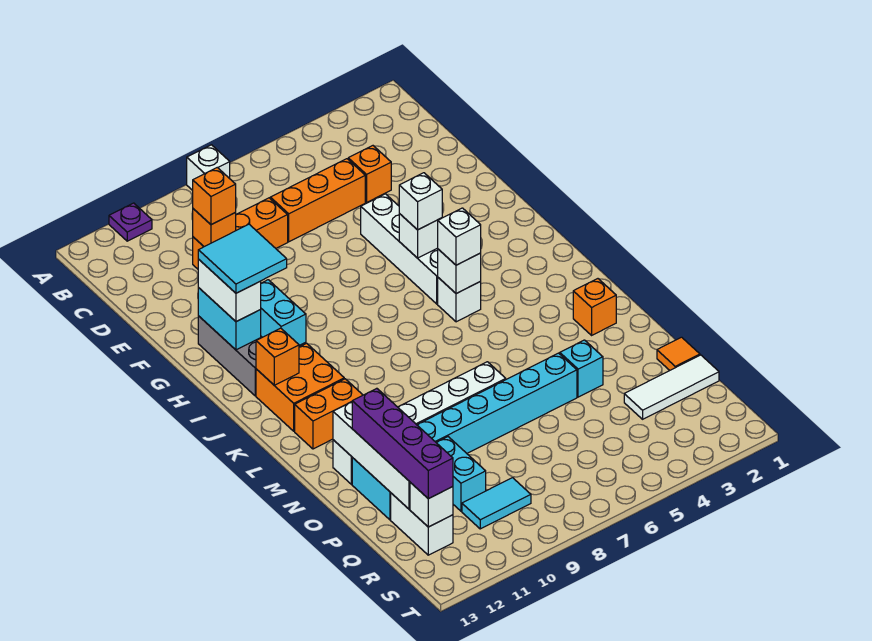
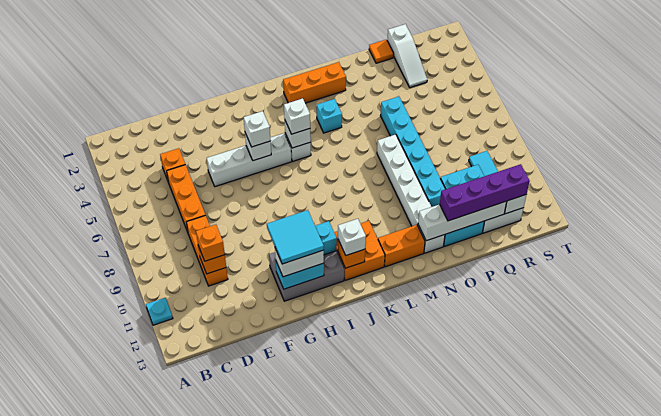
white brick A8 level 1 -> white brick J12 level 3
purple plate A11 level 1 -> cyan plate A11 level 1
orange brick L11:L12 level 1 -> orange brick L12:M12 level 1
orange brick M2 level 1 -> orange brick K2:M2 level 1
cyan brick O4 level 1 -> cyan brick L4 level 1
white tile Q1:Q3 level 1 -> white slope Q1:Q3 level 1 top 1

